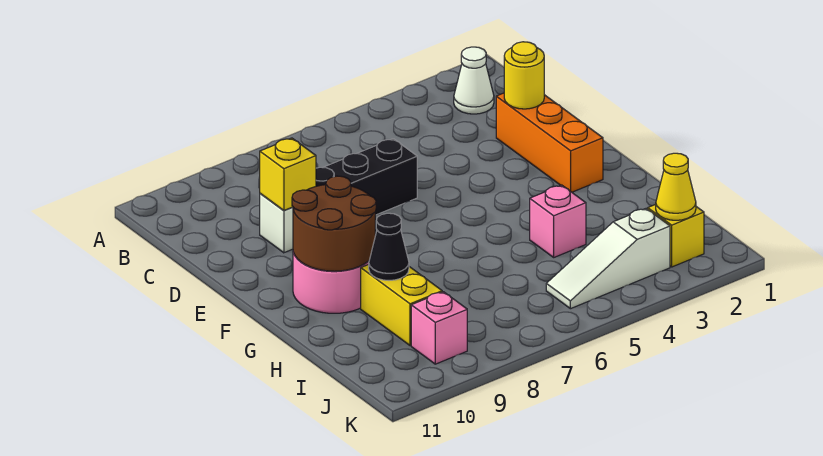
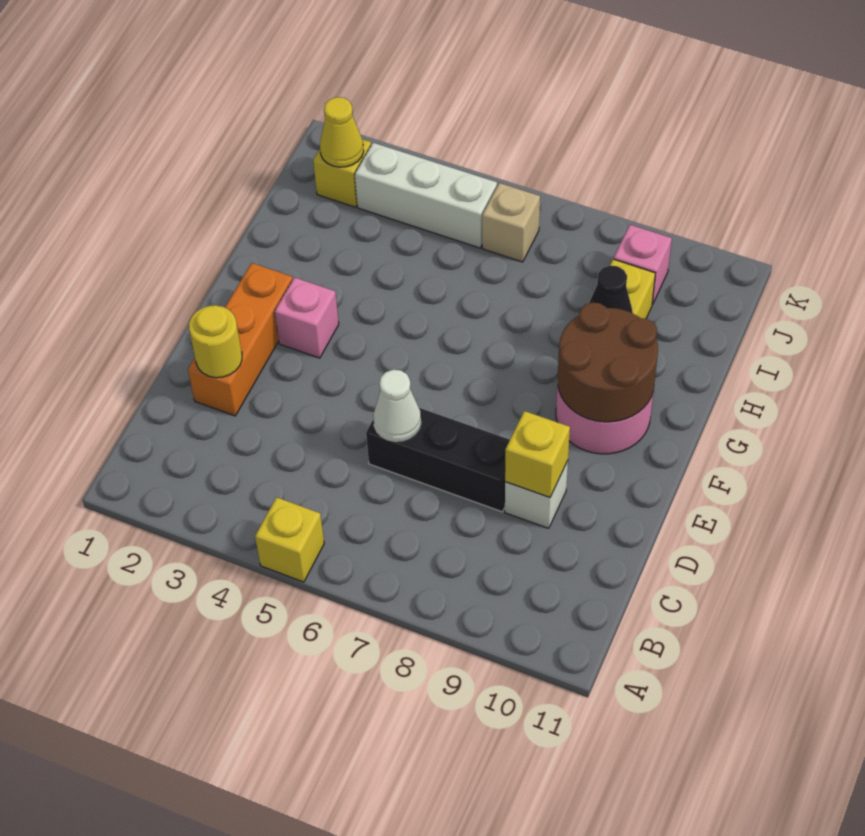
none -> yellow brick A5 level 1
white cone B2 level 1 -> white cone D6 level 2
pink brick H4 level 1 -> pink brick F3 level 1
white slope J3:J5 level 1 top 3 -> white brick J3:J5 level 1
none -> tan brick J6 level 1

